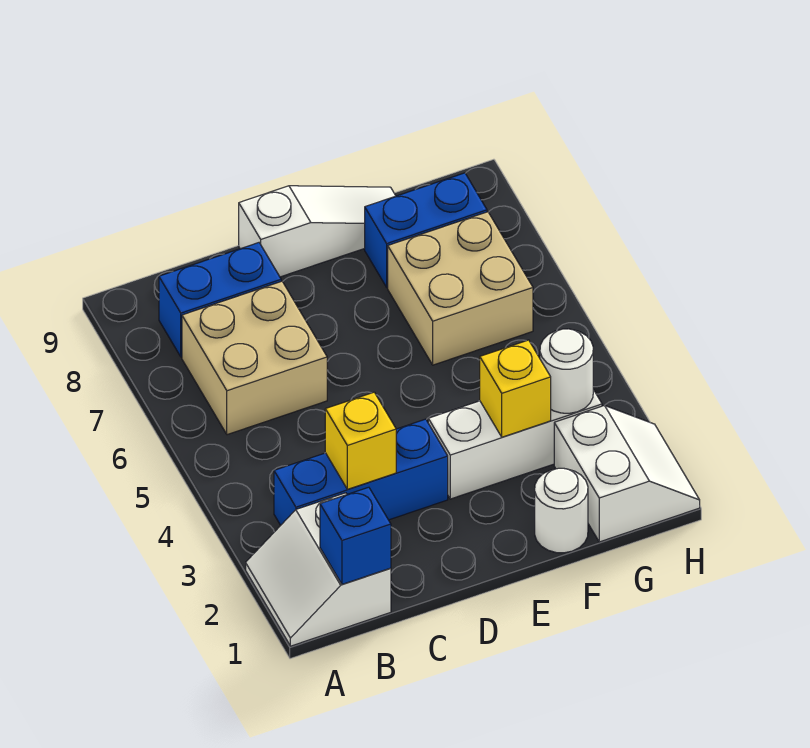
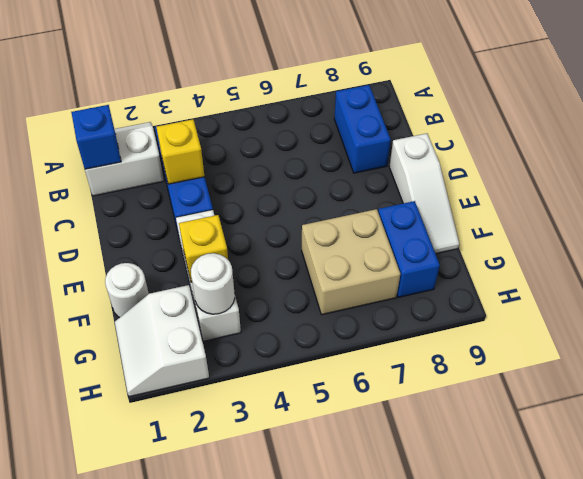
tan brick B6:C7 level 1 -> none
white slope G1:H2 level 1 top G -> white slope G1:H2 level 1 top 2

